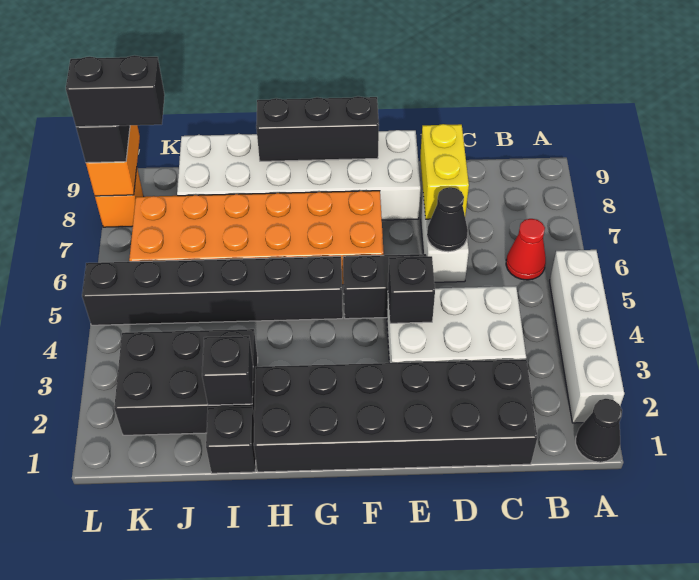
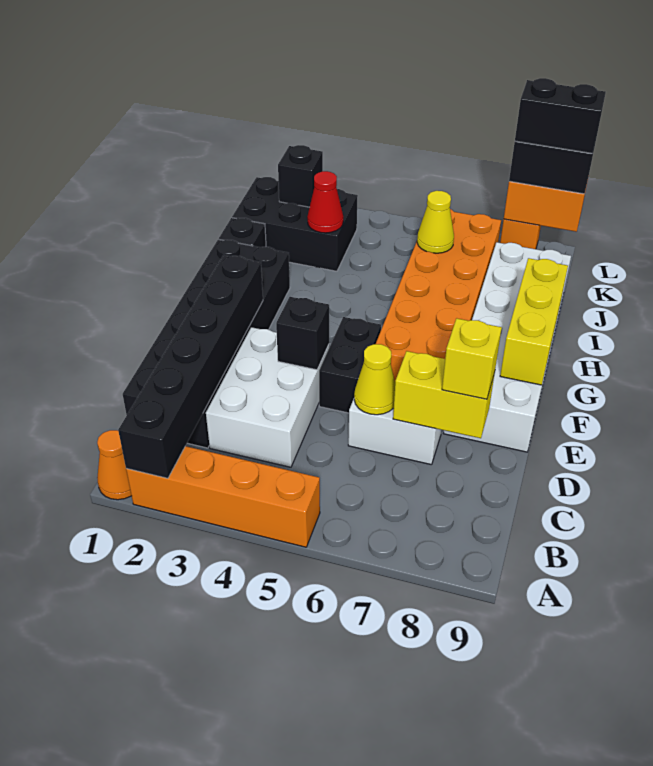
black cone A1 level 1 -> orange cone A1 level 1
white brick A2:A5 level 1 -> orange brick A2:A5 level 1
red cone B6 level 1 -> red cone J3 level 2
black cone D6 level 2 -> yellow cone D6 level 2
none -> yellow brick D8 level 3
black brick F9:H9 level 2 -> yellow brick F9:H9 level 2
black brick G5:L5 level 1 -> black brick A2:F2 level 2
black brick I2:K3 level 1 -> black brick J1:K3 level 1
black brick I2 level 2 -> black brick K2 level 2
none -> yellow cone J6 level 2
black brick K8:L8 level 4 -> black brick L8:L9 level 4

